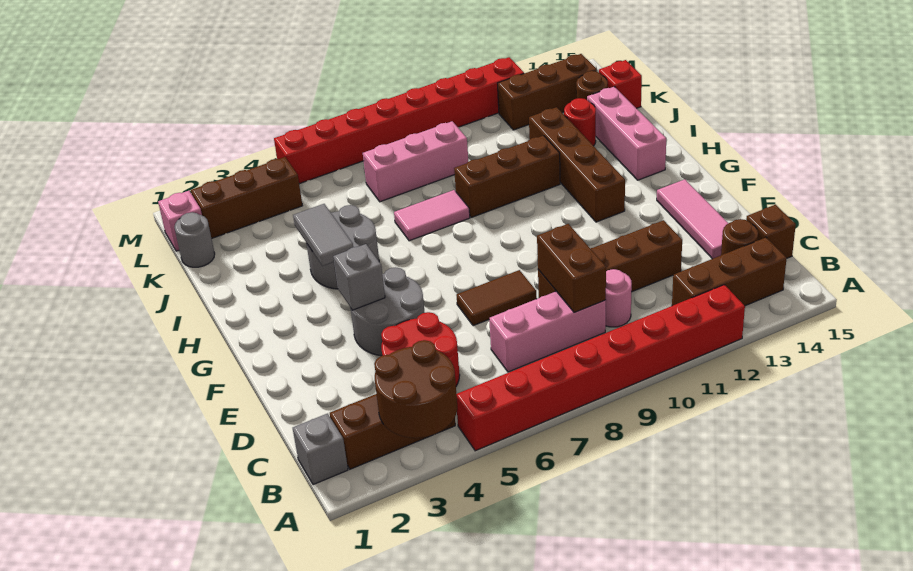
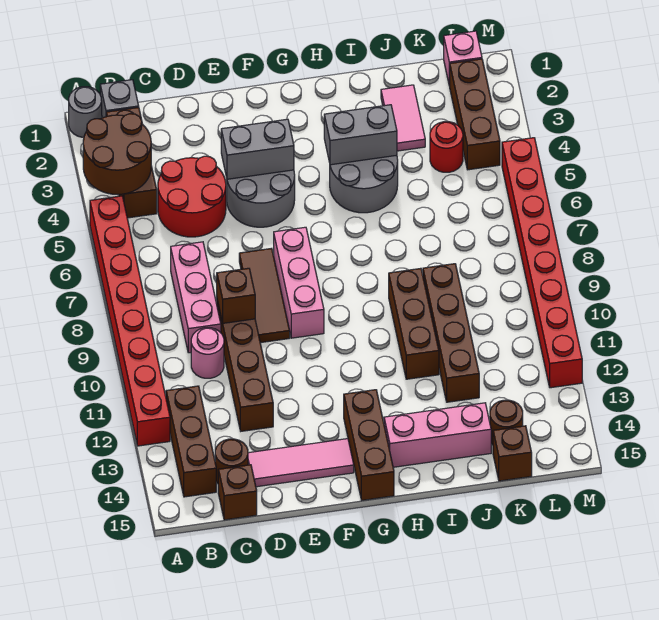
brown brick C9:D9 level 2 -> brown brick D9 level 2
brown tile E7:E8 level 1 -> brown tile E7:E9 level 1
grey brick F4 level 2 -> grey brick E4:F4 level 2
brown brick G12:J12 level 1 -> brown brick J9:J12 level 1
grey tile H4:I4 level 2 -> grey brick H4:I4 level 2
pink tile I7:I8 level 1 -> pink tile J2:J3 level 1
red round brick J13 level 1 -> red round brick K4 level 1
grey round brick K1 level 1 -> grey round brick A1 level 1
pink brick K7:K9 level 1 -> pink brick F7:F9 level 1
red brick K15 level 1 -> brown brick K15 level 1
brown brick L12:L14 level 1 -> brown brick G13:G15 level 1

